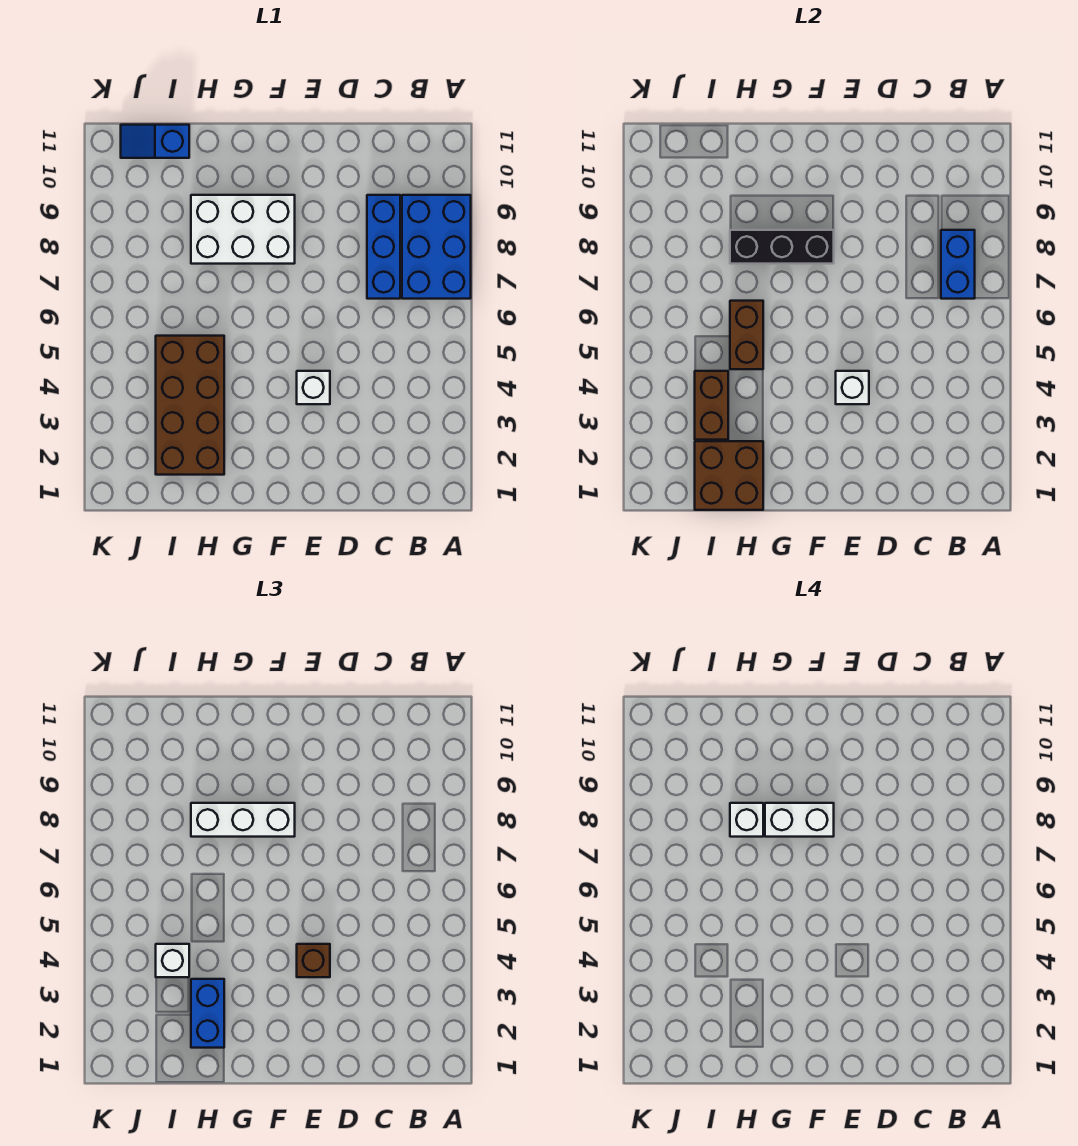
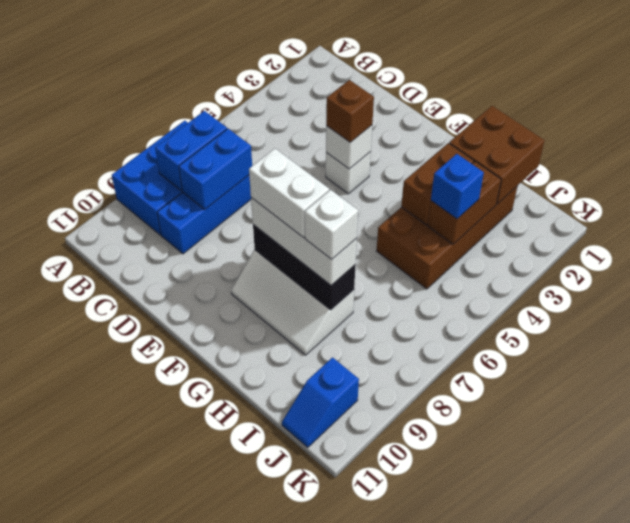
white brick F8:H9 level 1 -> white slope F8:H9 level 1 top 8
blue brick H2:H3 level 3 -> blue brick C7:C8 level 2
brown brick H5:H6 level 2 -> brown brick H3:H4 level 2
white brick I4 level 3 -> blue brick I4 level 3
blue slope I11:J11 level 1 top I -> blue slope J10:J11 level 1 top 10

